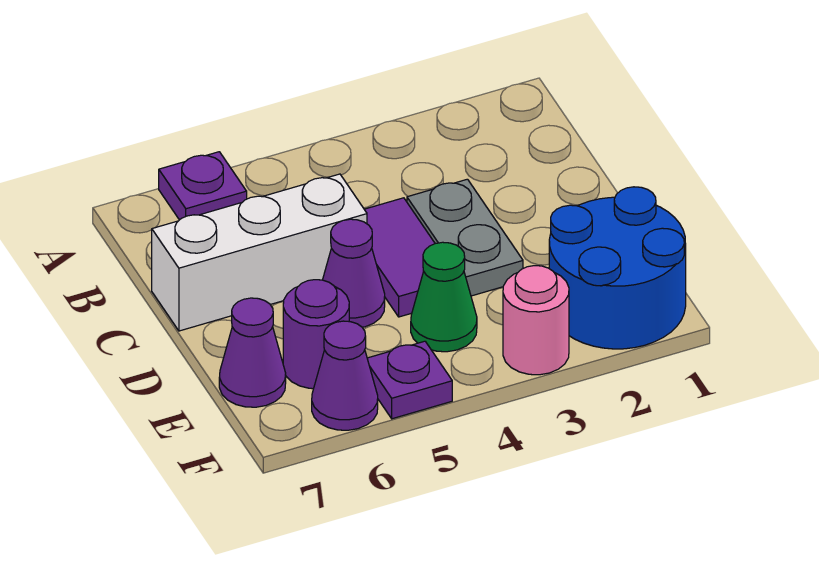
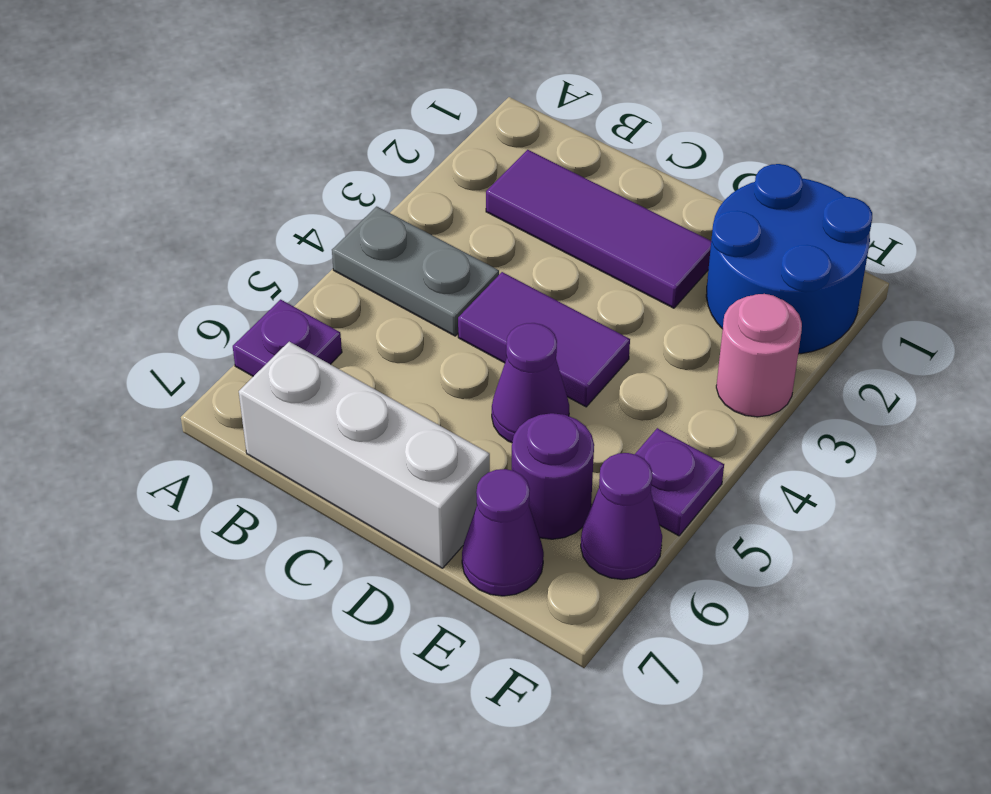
none -> purple tile B2:D2 level 1
grey plate C3:D3 level 1 -> grey plate A4:B4 level 1
white brick C5:C7 level 1 -> white brick B7:D7 level 1
green cone E4 level 1 -> none

